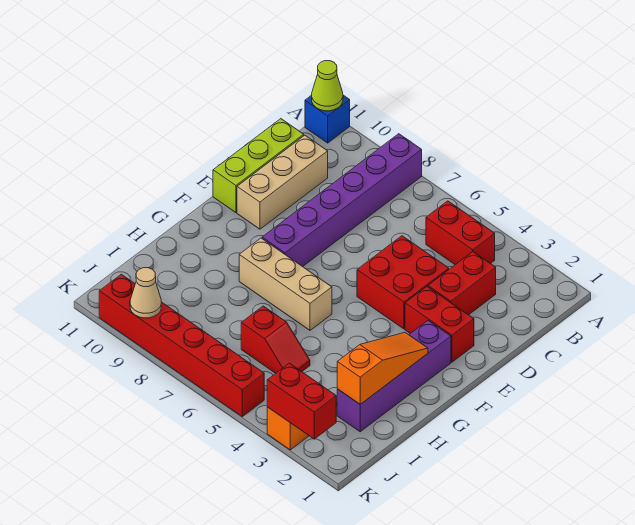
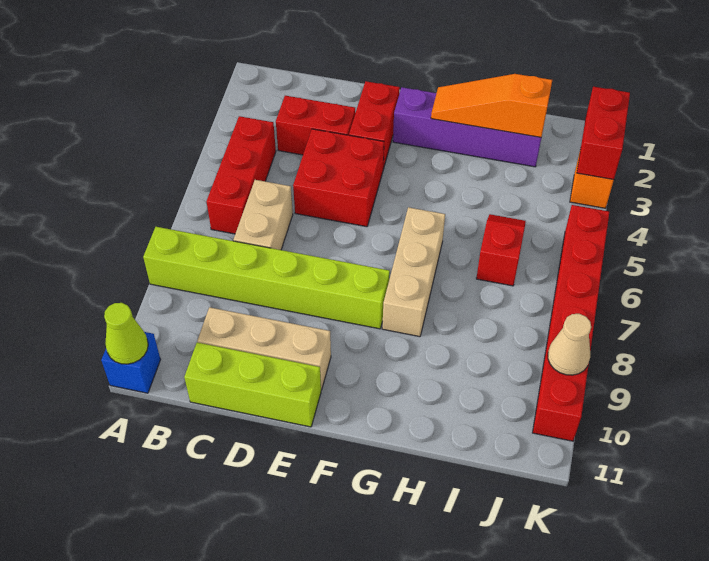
purple brick A8:F8 level 1 -> lime brick A8:F8 level 1
red brick B4:B5 level 1 -> red brick B4:B6 level 1
none -> tan brick C6:C7 level 1

